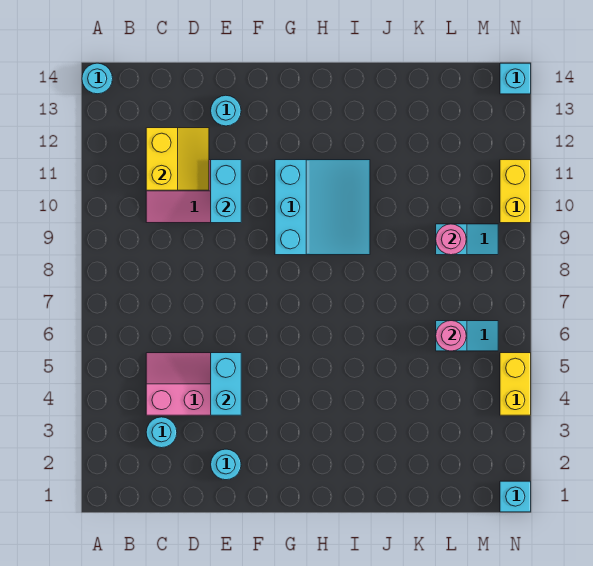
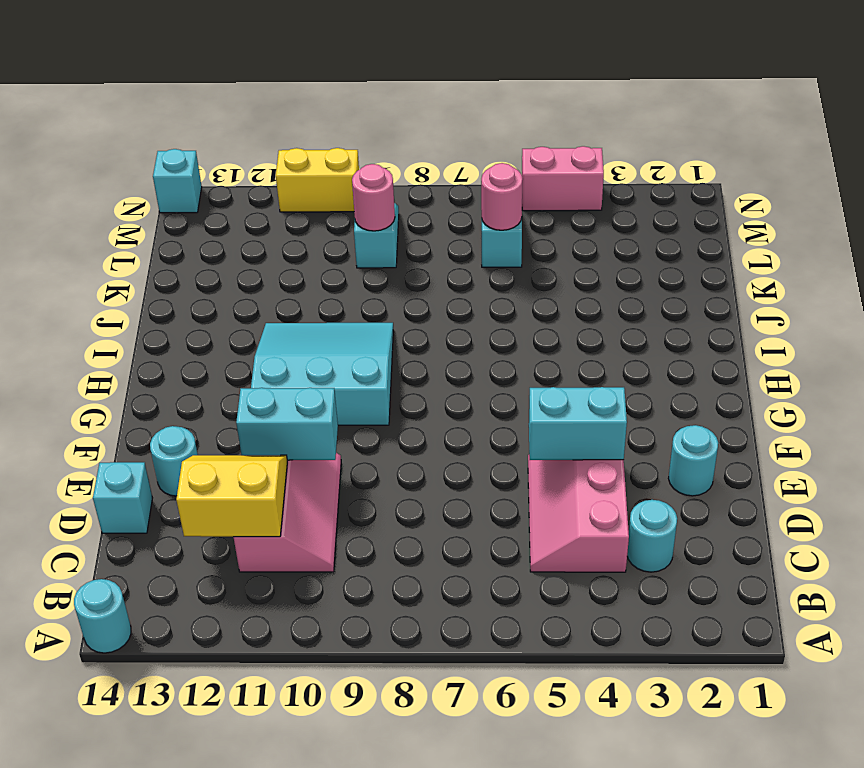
cyan brick N1 level 1 -> cyan brick D14 level 1
yellow brick N4:N5 level 1 -> pink brick N4:N5 level 1

